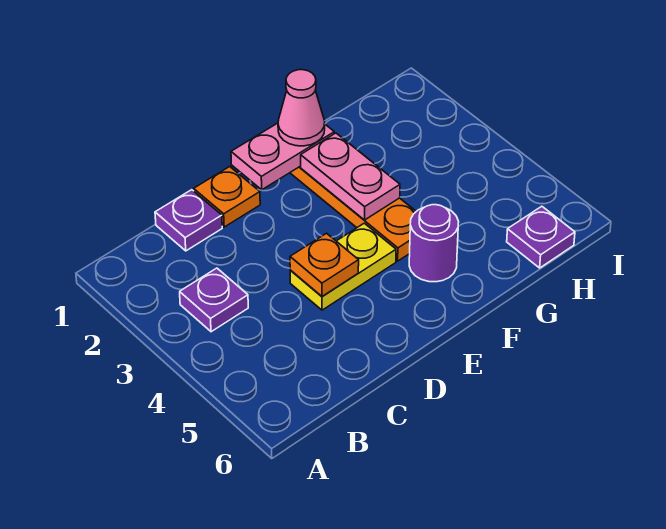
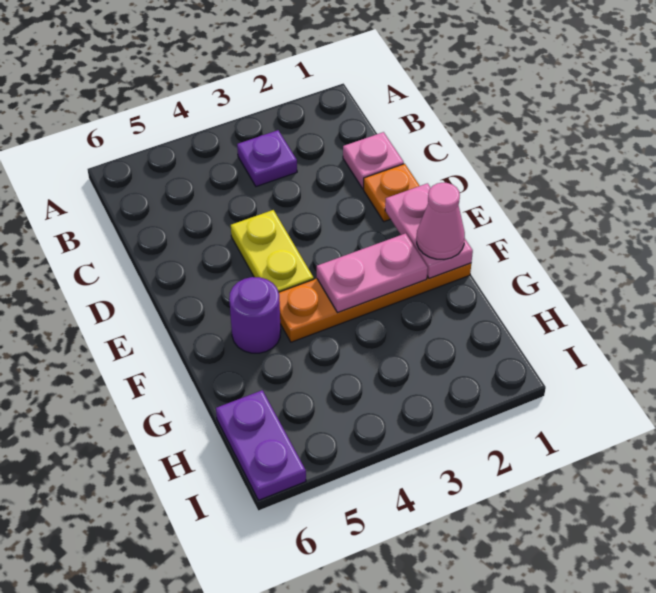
purple plate C1 level 1 -> pink plate C1 level 1
orange plate D4 level 2 -> none
purple plate H6 level 1 -> purple plate H6:I6 level 1

